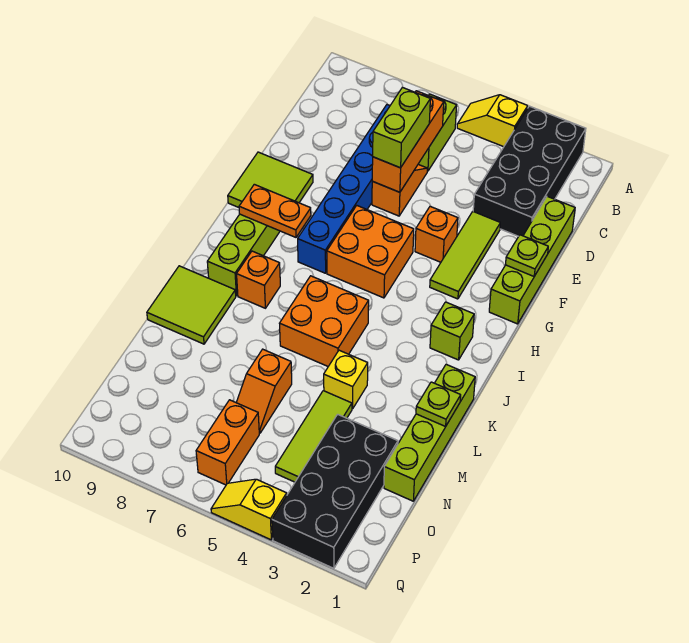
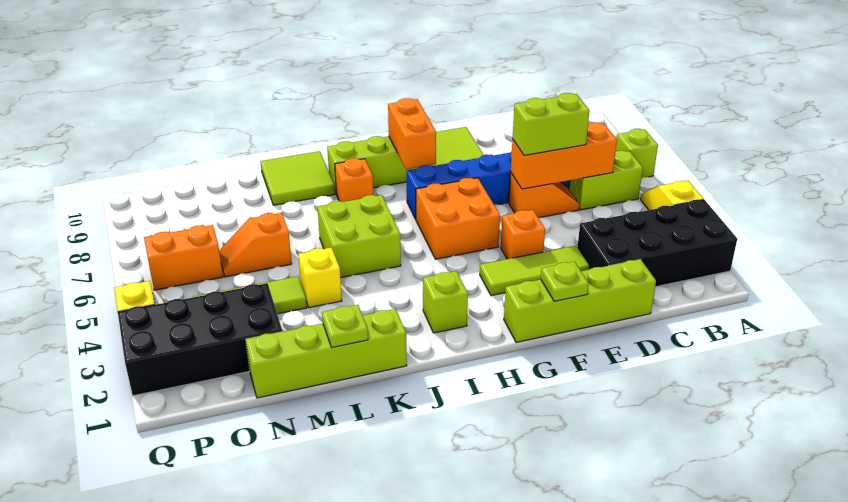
none -> lime brick A7 level 1
orange plate H8:H9 level 2 -> orange brick H8:H9 level 2
orange brick J5:K6 level 1 -> lime brick J5:K6 level 1

